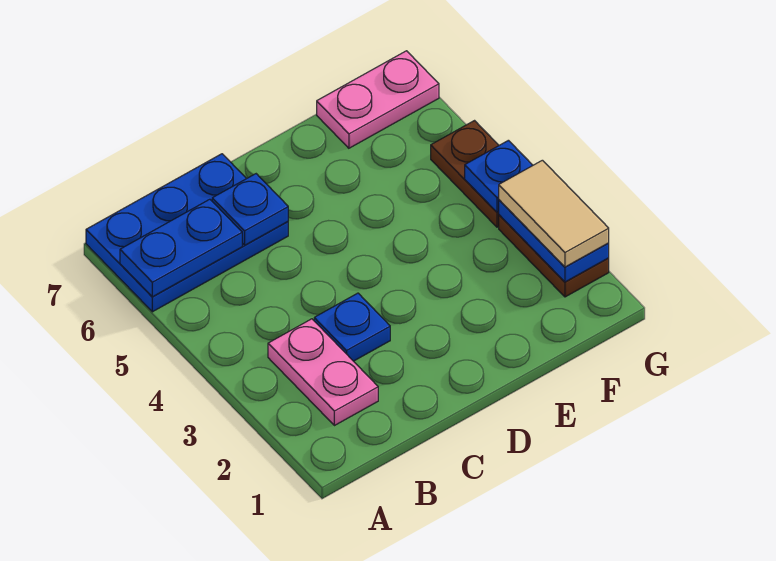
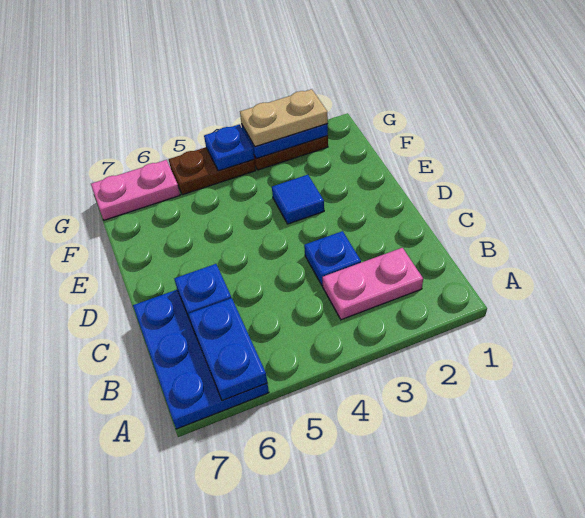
none -> blue tile E3 level 1
pink plate F7:G7 level 1 -> pink plate G6:G7 level 1
tan tile G2:G3 level 3 -> tan plate G2:G3 level 3

